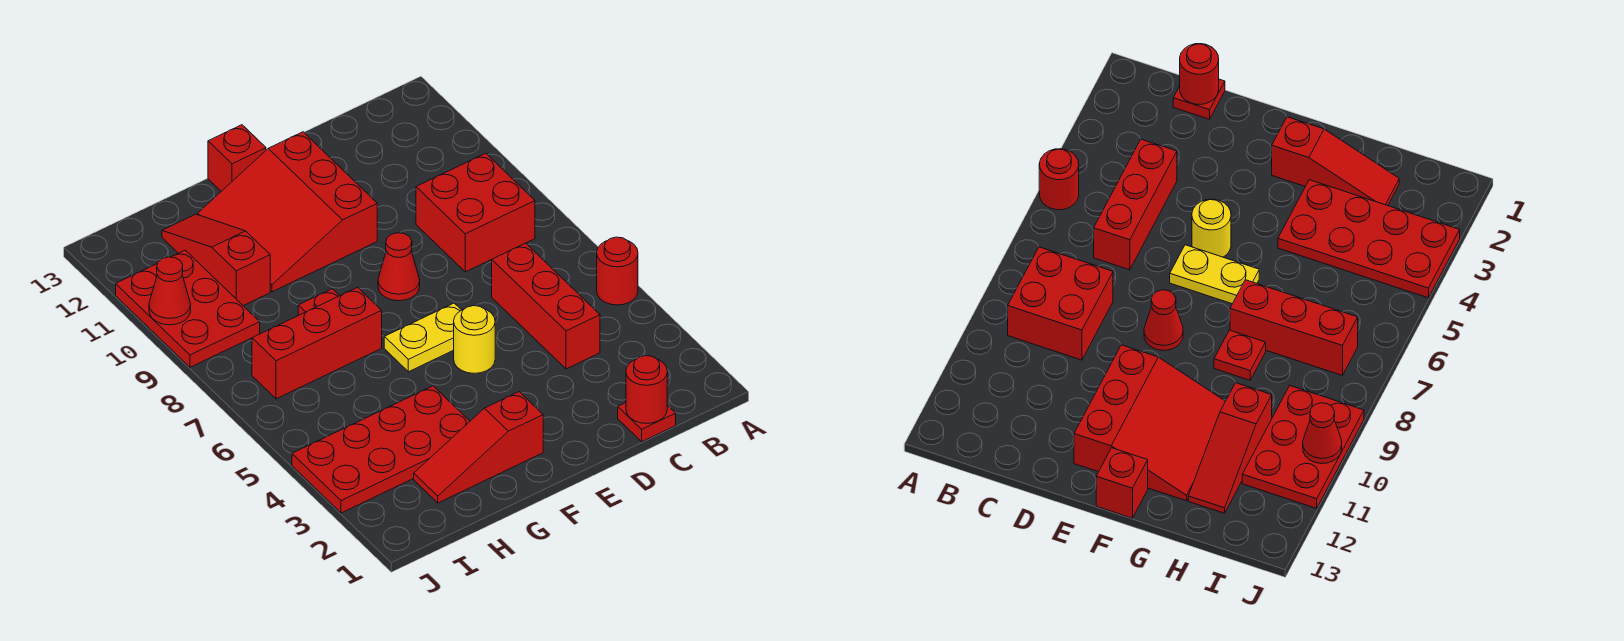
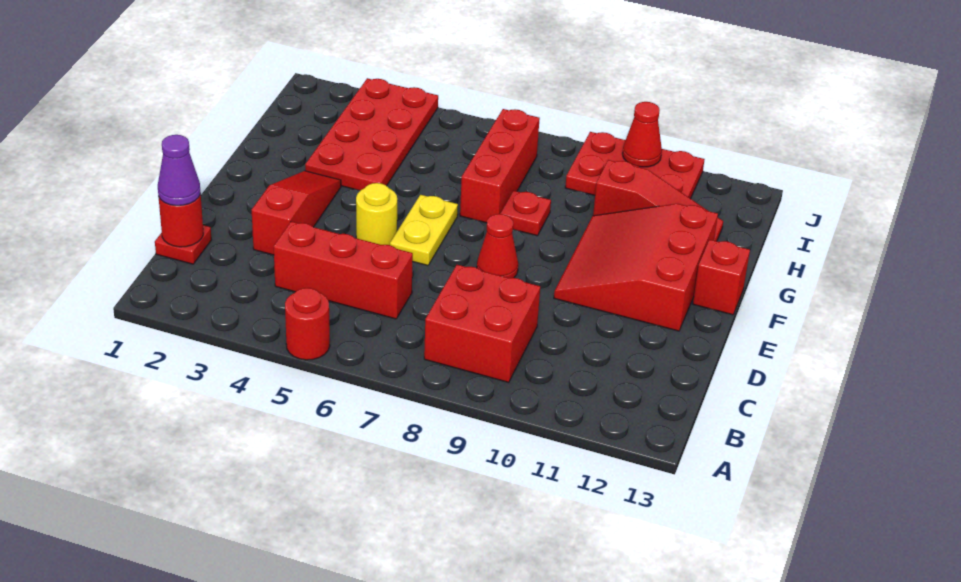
none -> purple cone C1 level 3
red slope E10:G12 level 1 top E -> red slope E10:G12 level 1 top 12
red slope F2:H2 level 1 top F -> red slope D3:F3 level 1 top D

